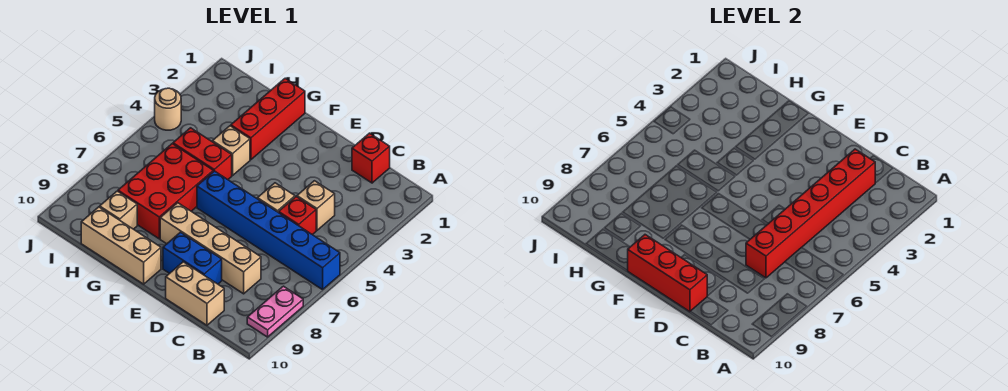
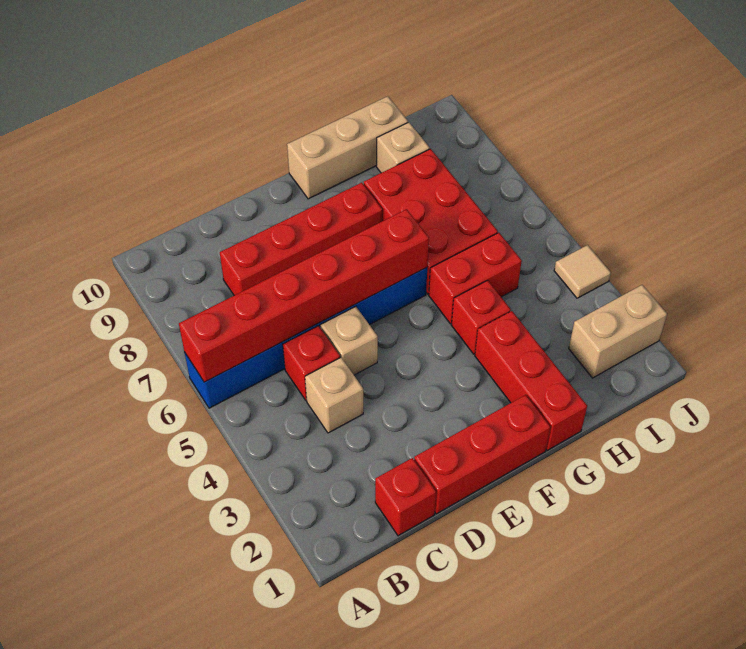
pink plate A8:A9 level 1 -> none
red brick C2:C7 level 2 -> red brick A6:F6 level 2
tan brick C8:F8 level 1 -> red brick C8:F8 level 1
tan brick C10:D10 level 1 -> tan brick I2:J2 level 1
blue brick D9:E9 level 1 -> none
red brick D10:F10 level 2 -> red brick D1:F1 level 1
tan brick G4 level 1 -> red brick G4 level 1
tan round brick J4 level 1 -> tan tile J4 level 1

